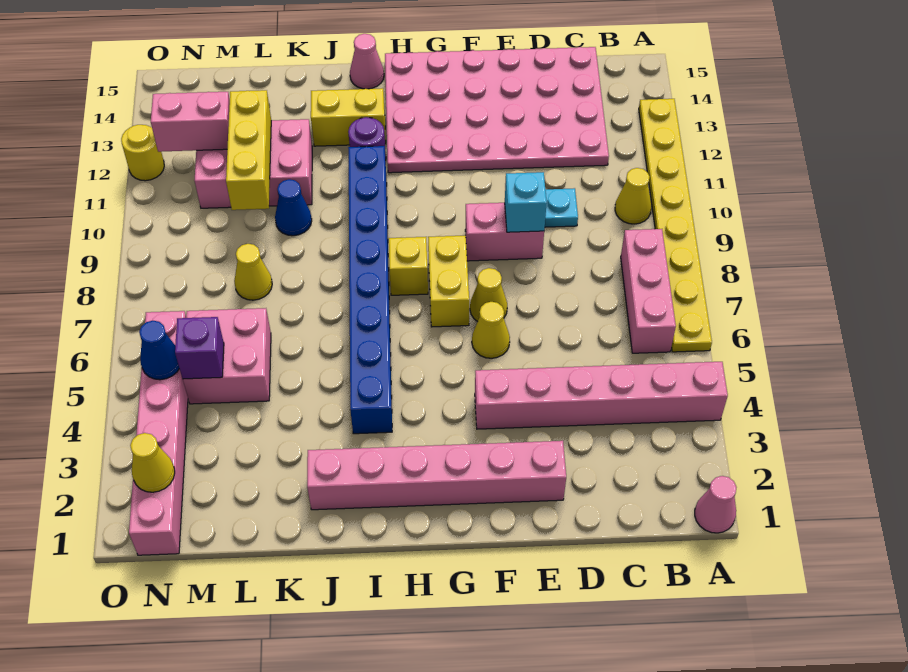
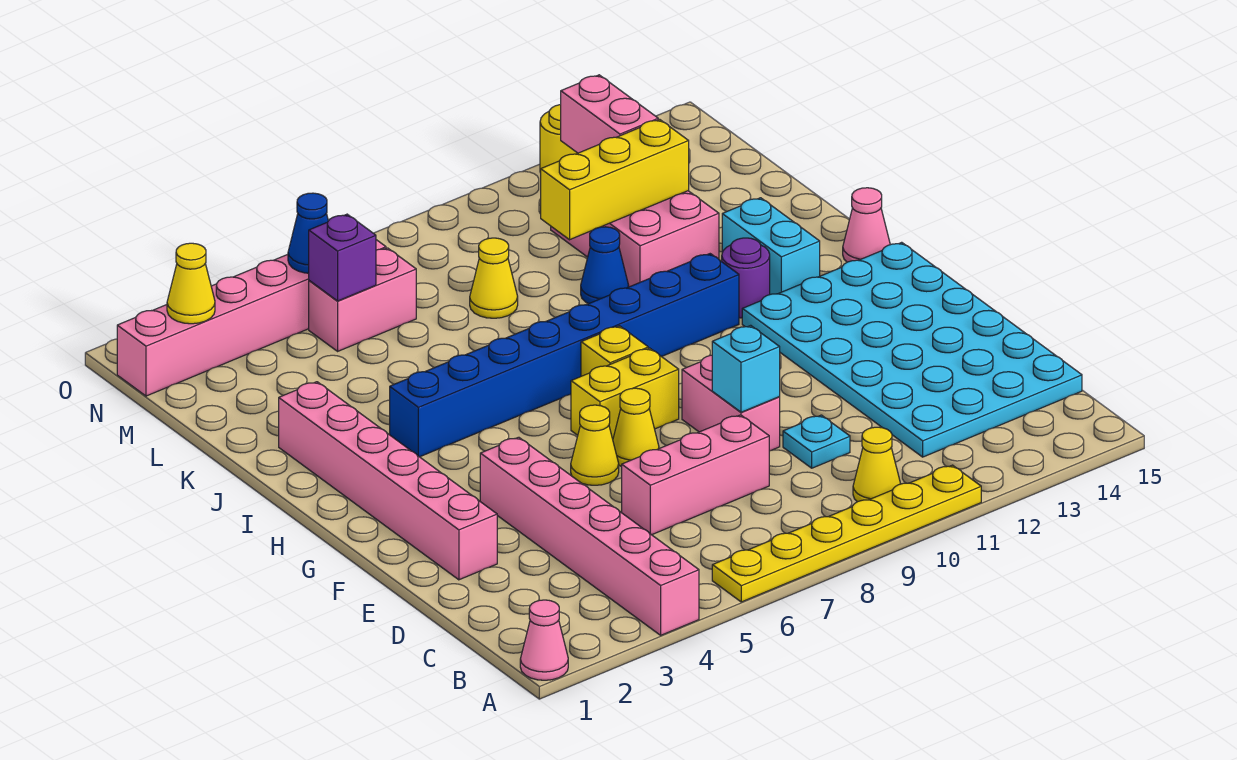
yellow plate A6:A13 level 1 -> yellow plate A6:A11 level 1
pink brick B6:B8 level 1 -> pink brick D6:D8 level 1
pink plate C12:H15 level 1 -> cyan plate C12:H15 level 1
yellow brick I13:J13 level 1 -> cyan brick I13:J13 level 1
pink brick L5:M6 level 1 -> pink brick M5:M6 level 1

